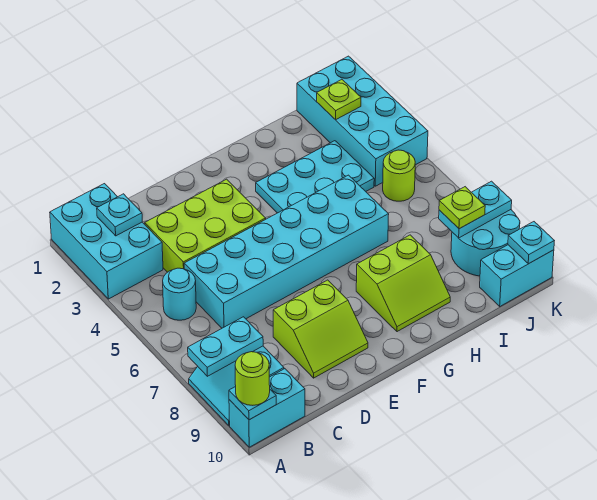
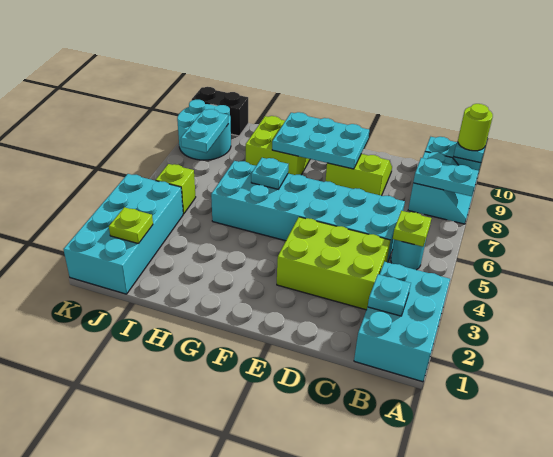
cyan plate G3:I4 level 1 -> cyan plate E8:G9 level 2
lime slope G8:H9 level 1 top 8 -> lime brick G8:H9 level 1
lime round brick J5 level 1 -> lime brick J5 level 1
cyan plate J8:K8 level 2 -> cyan plate J7:J8 level 2
lime plate J8 level 3 -> lime plate B5 level 2
cyan brick J10:K10 level 1 -> black brick J10:K10 level 1
cyan plate K10 level 2 -> cyan plate G6 level 2

